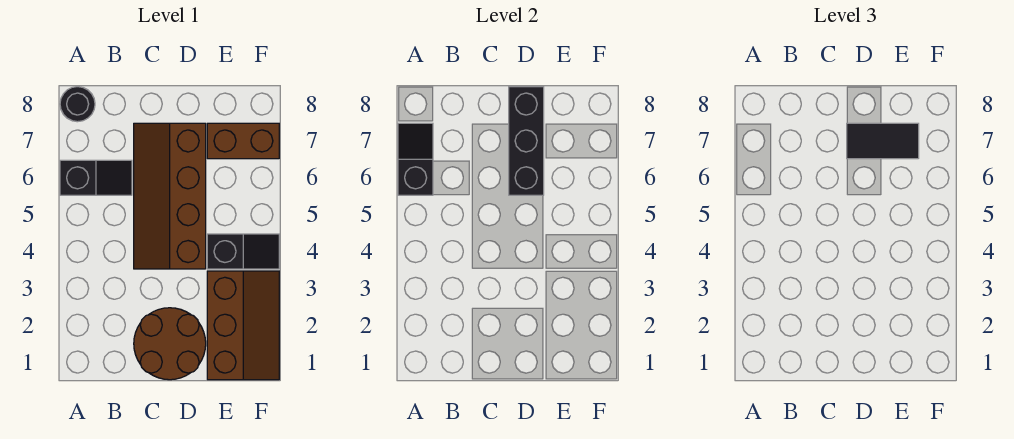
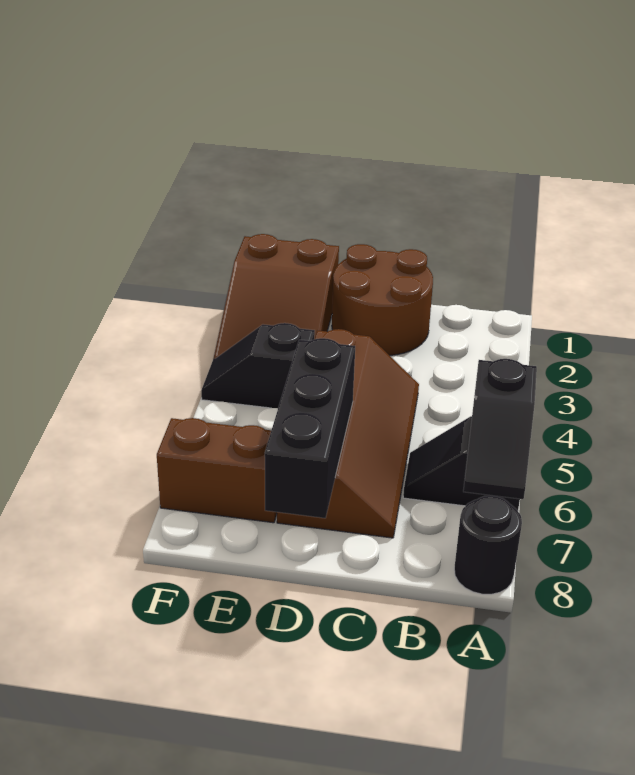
black tile D7:E7 level 3 -> none
brown slope E1:F3 level 1 top E -> brown slope E1:F3 level 1 top 1

